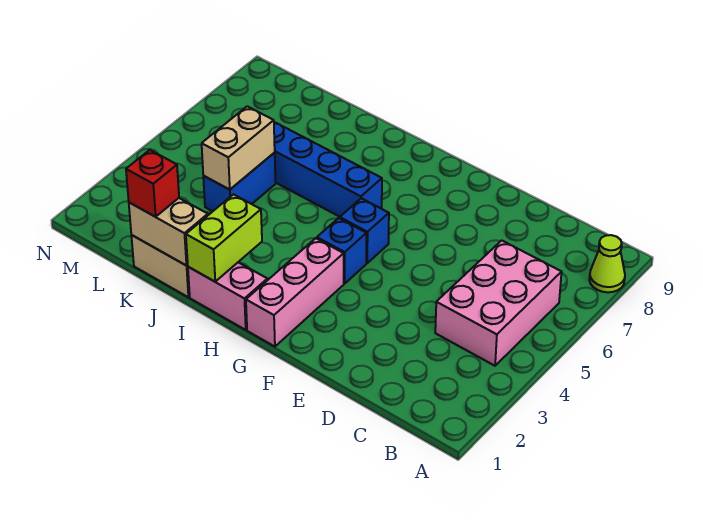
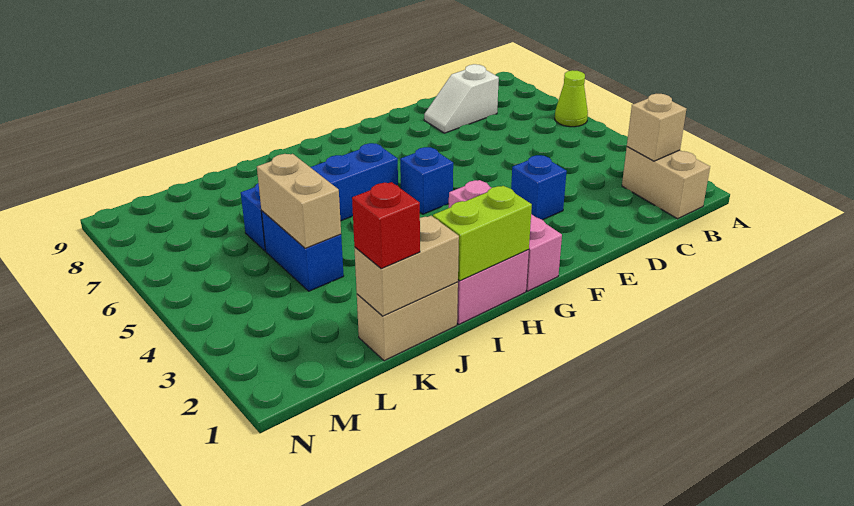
lime cone A8 level 1 -> lime cone A6 level 1
none -> tan brick B1:B2 level 1
none -> tan brick B2 level 2
pink brick B4:C6 level 1 -> none
none -> white slope C8:D8 level 1 top C
blue brick G4 level 1 -> blue brick E3 level 1
lime brick I1:I2 level 2 -> lime brick H1:I1 level 2

